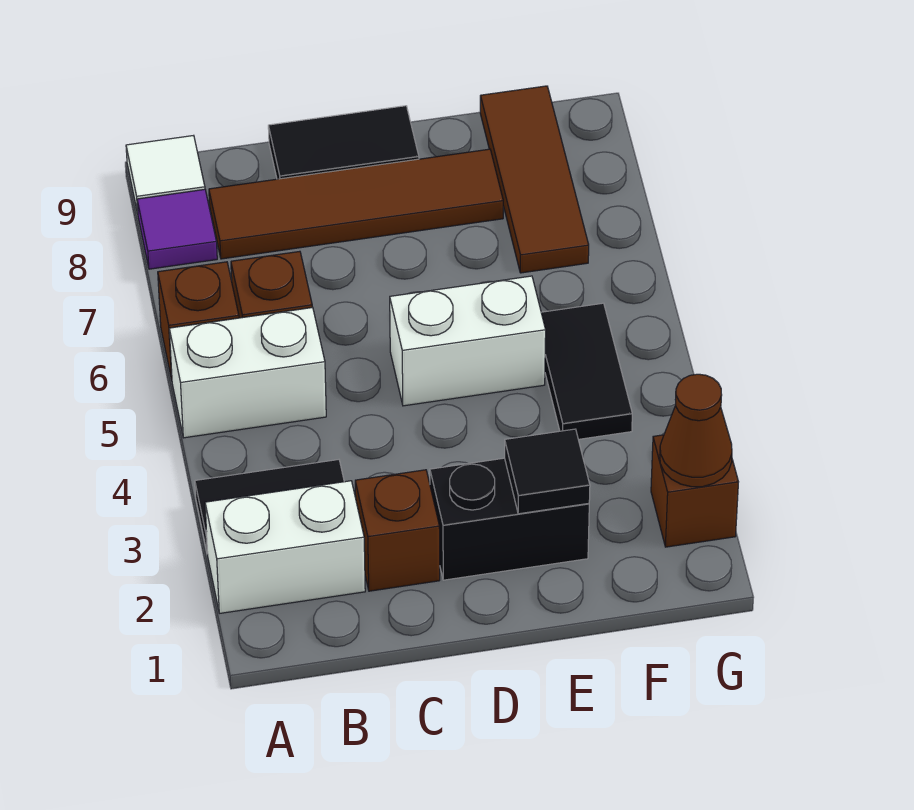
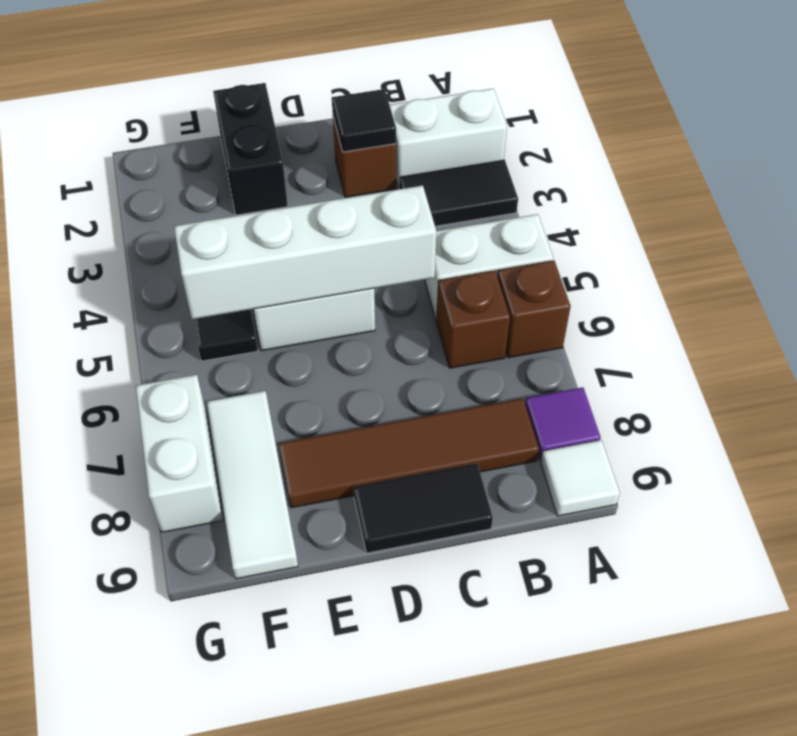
none -> white brick C5:F5 level 2
black brick D2:E2 level 1 -> black brick E1:E2 level 1
black tile E2 level 2 -> black tile C2 level 2
brown tile F7:F9 level 1 -> white tile F7:F9 level 1
brown brick G2 level 1 -> none
brown cone G2 level 2 -> none
none -> white brick G7:G8 level 1

